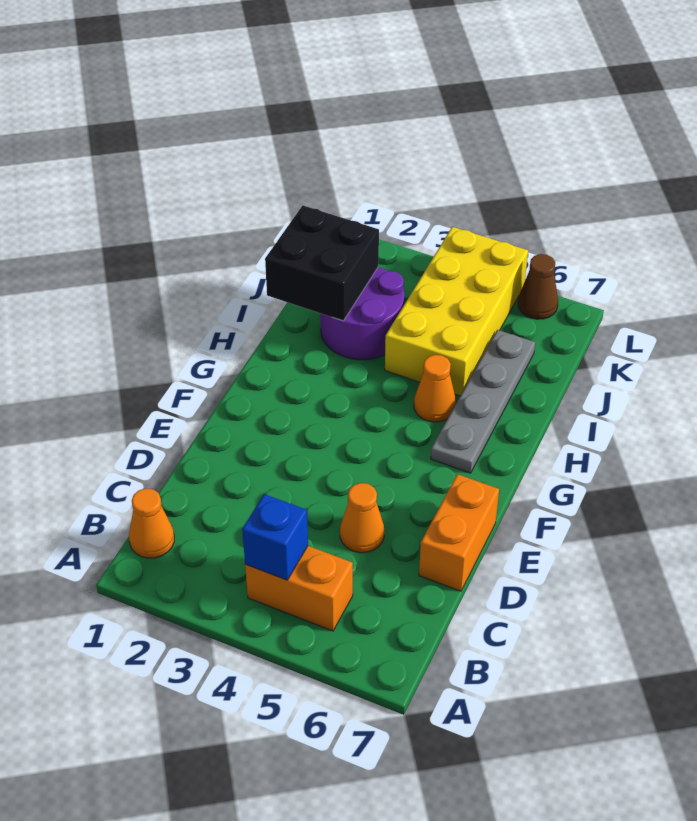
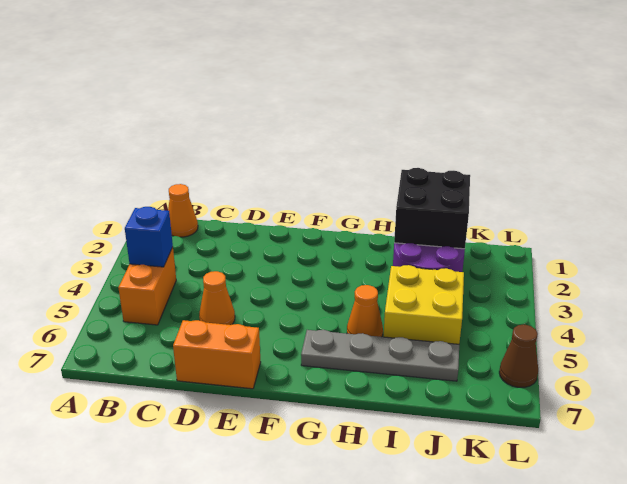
yellow brick I4:L5 level 1 -> yellow brick I4:J5 level 1

